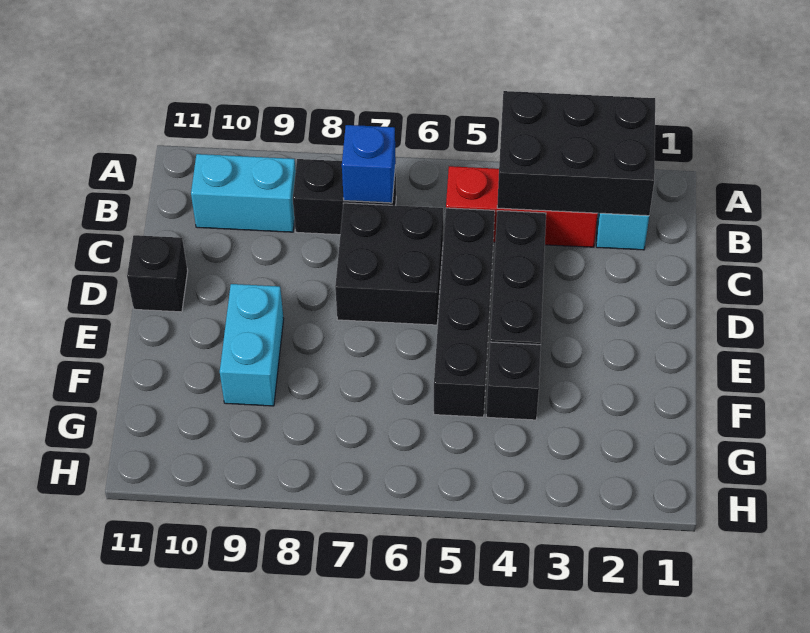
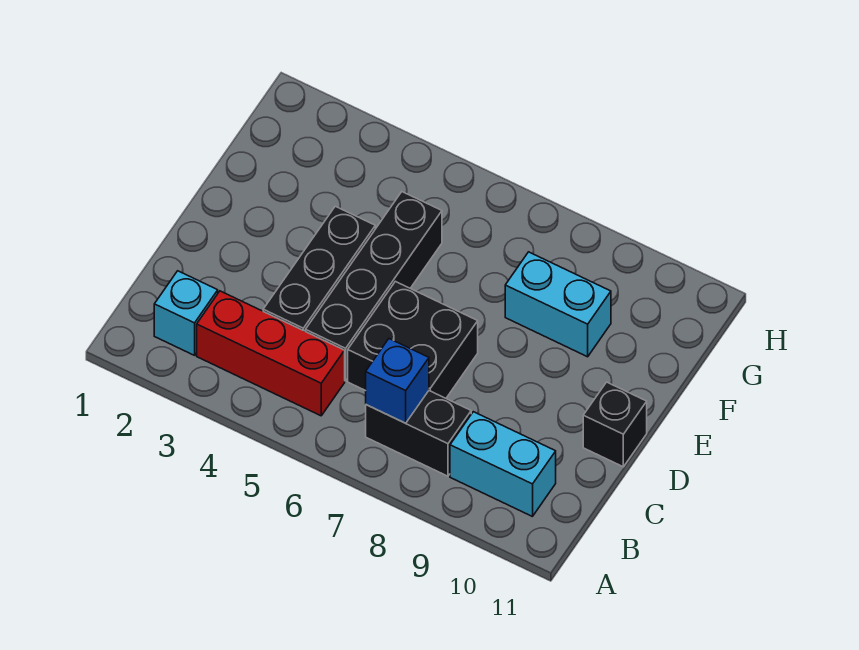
black brick A2:B4 level 2 -> none
cyan brick E9:F9 level 1 -> cyan brick F8:F9 level 1
black brick F4 level 1 -> none

